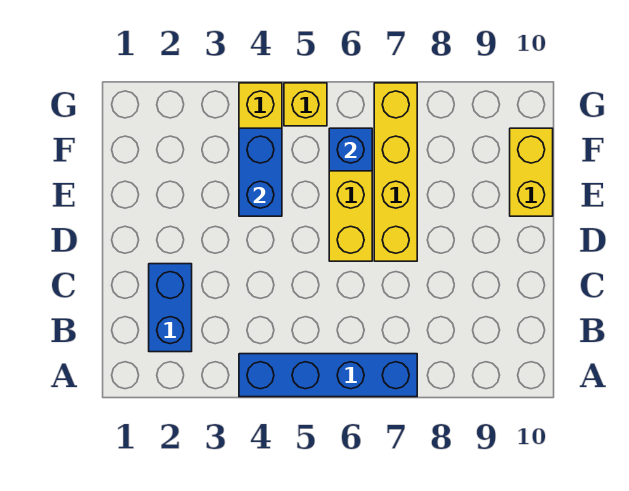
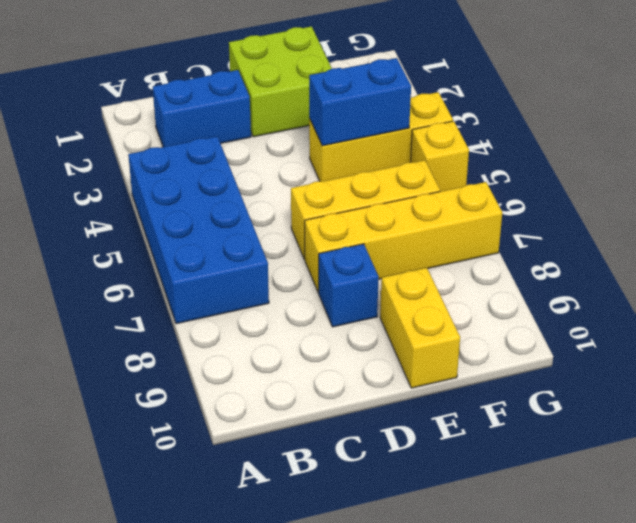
blue brick A4:A7 level 1 -> blue brick A4:B7 level 1
none -> lime brick D1:E2 level 1
yellow brick E10:F10 level 1 -> yellow brick E9:E10 level 1
blue brick F6 level 2 -> blue brick D8 level 1

